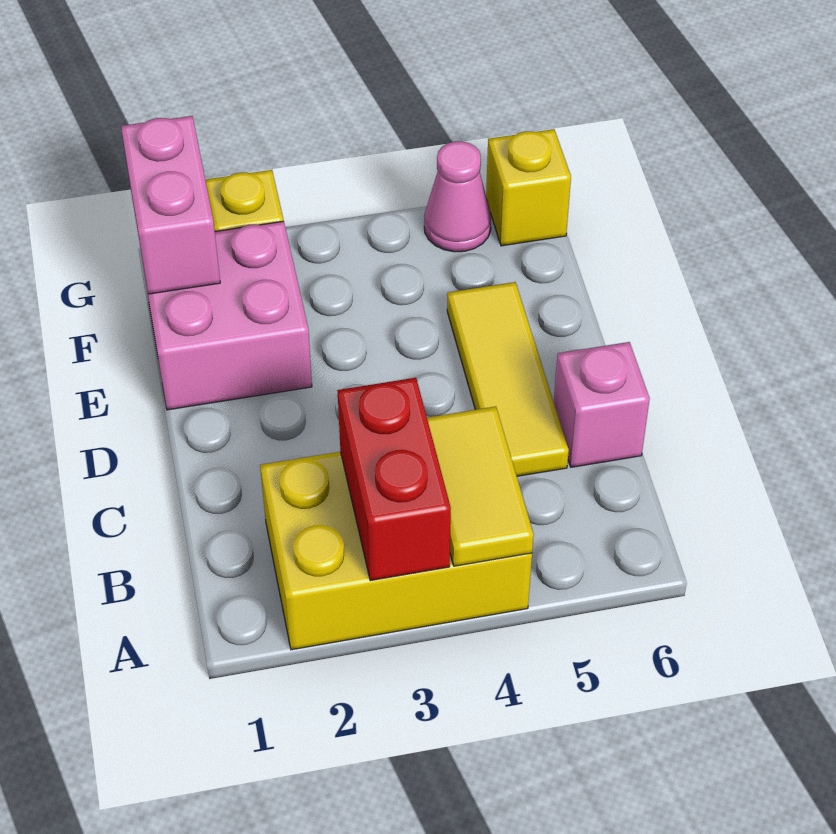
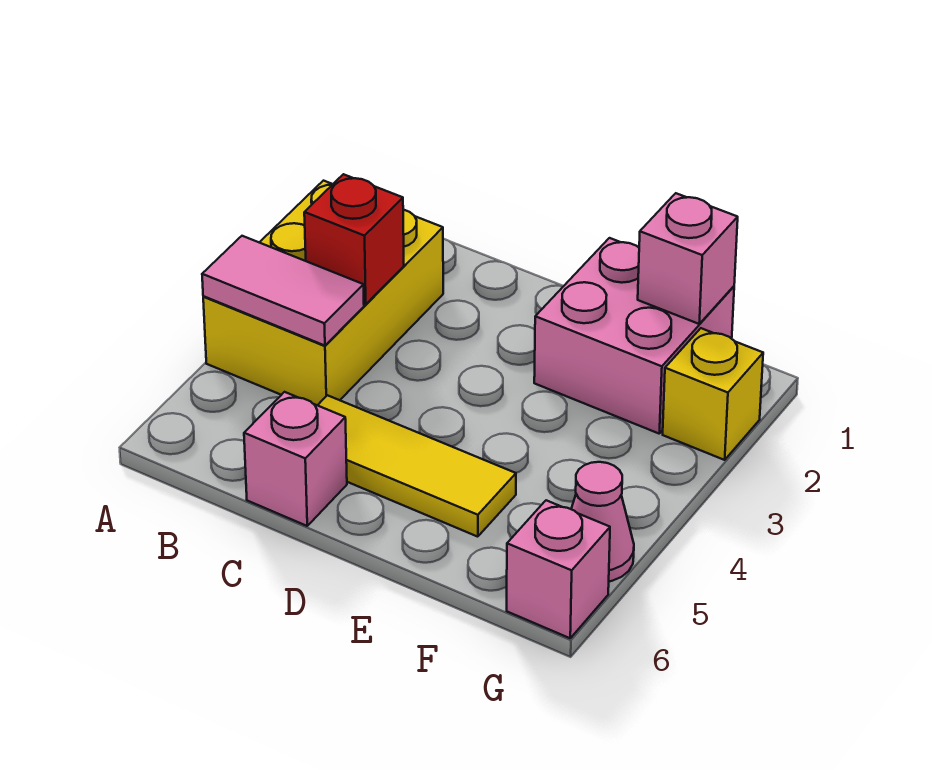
red brick A3:B3 level 2 -> red brick B3 level 2
yellow tile A4:B4 level 2 -> pink tile A4:B4 level 2
pink brick F1:G1 level 2 -> pink brick F1 level 2
yellow brick G6 level 1 -> pink brick G6 level 1

